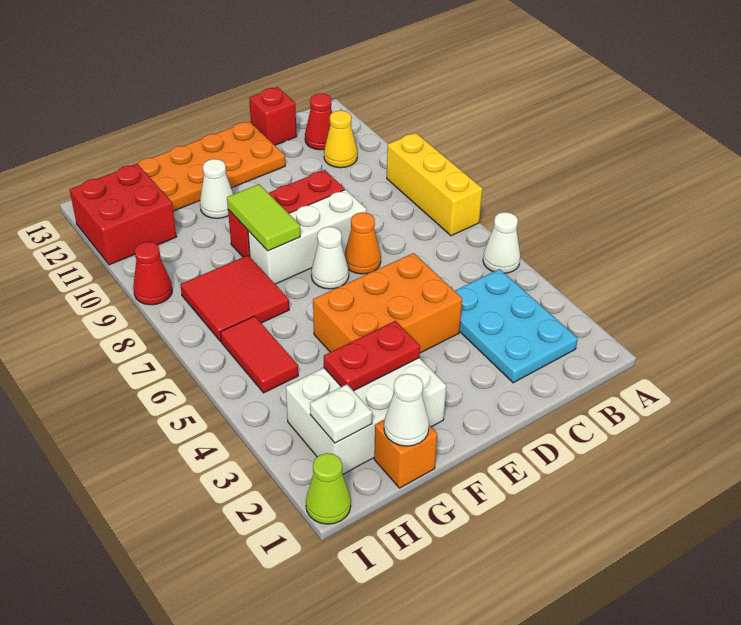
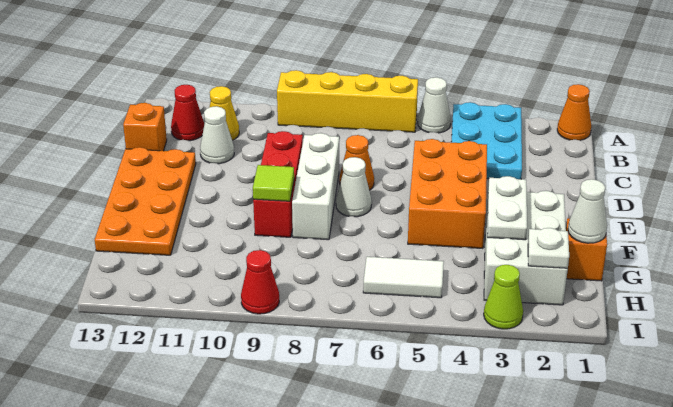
none -> orange cone A1 level 1
yellow brick A7:A9 level 1 -> yellow brick A6:A9 level 1
cyan plate B2:C4 level 1 -> cyan plate A3:C4 level 1
red brick C13 level 1 -> orange brick C13 level 1
red plate F3:G3 level 2 -> white plate F3:G3 level 2
lime tile F8:F9 level 2 -> lime tile F9 level 2
white cone F11 level 1 -> white cone C11 level 1
red tile G7:H8 level 1 -> none
red tile H5:H6 level 1 -> white tile H5:H6 level 1
red brick H11:I12 level 1 -> none
lime cone I1 level 1 -> lime cone I3 level 1

